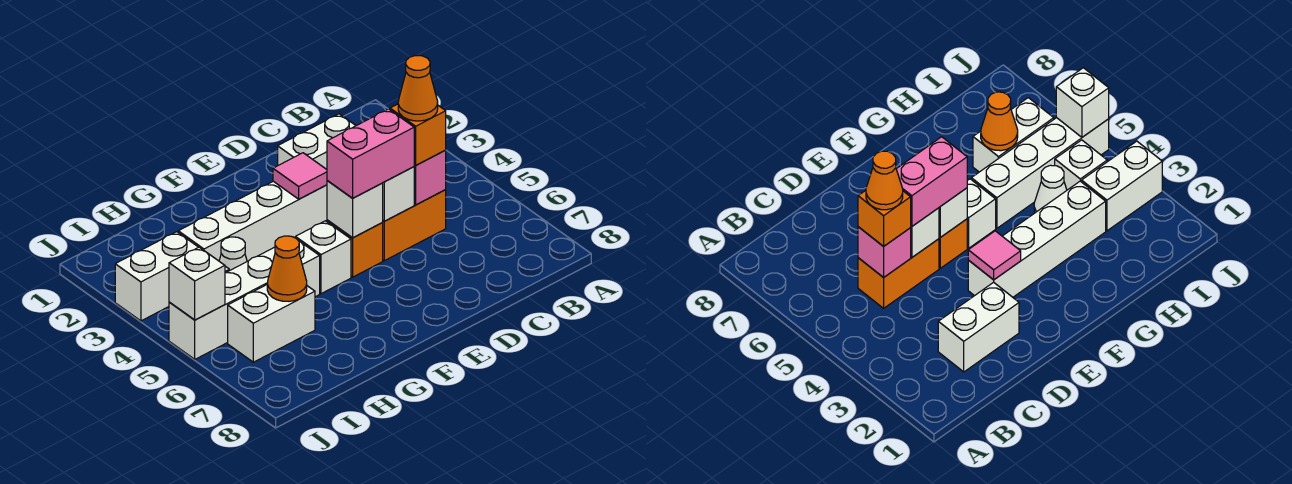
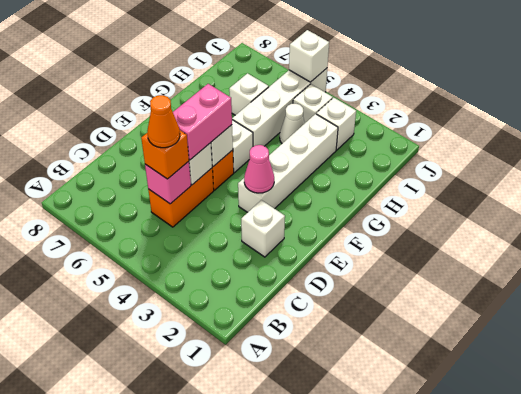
white brick C2:D2 level 1 -> white brick D2 level 1
pink tile E3 level 2 -> pink cone E3 level 2
white brick H6:I6 level 1 -> white brick H6 level 1
orange cone H6 level 2 -> none
white brick I3:J3 level 1 -> white brick I3 level 1

